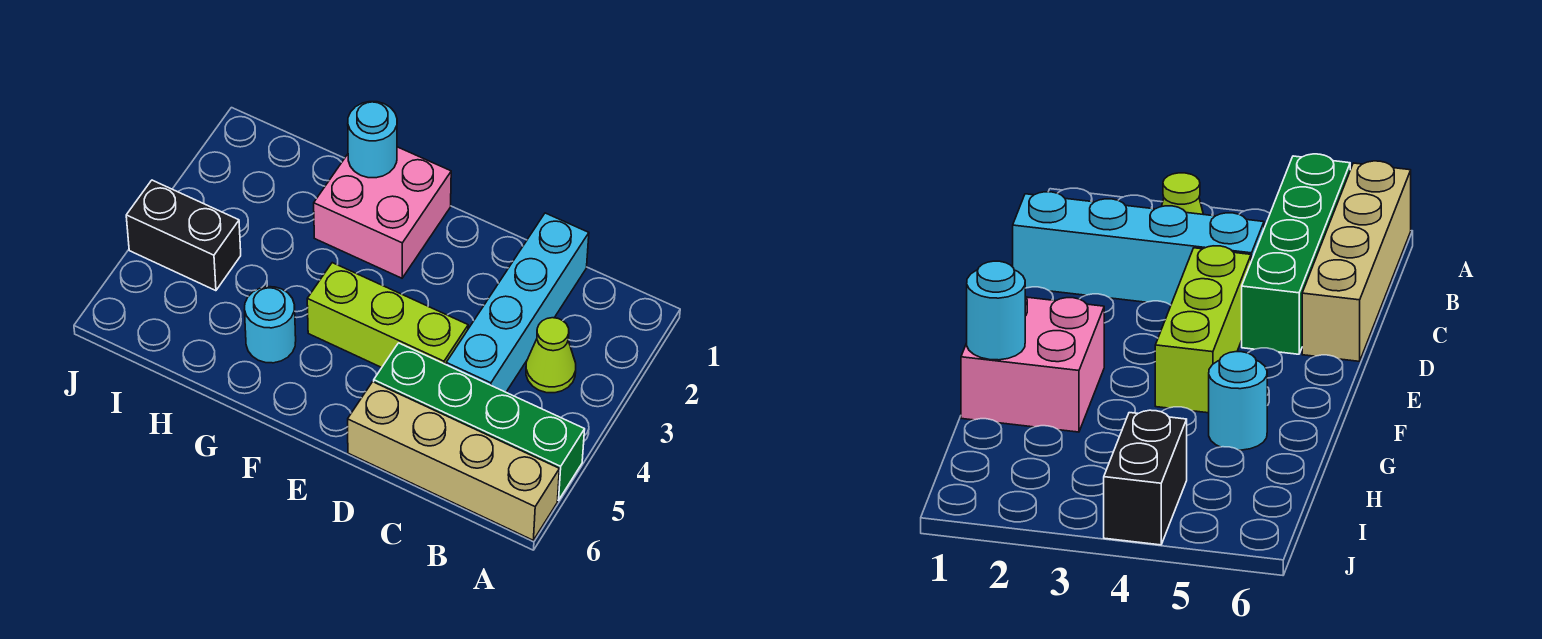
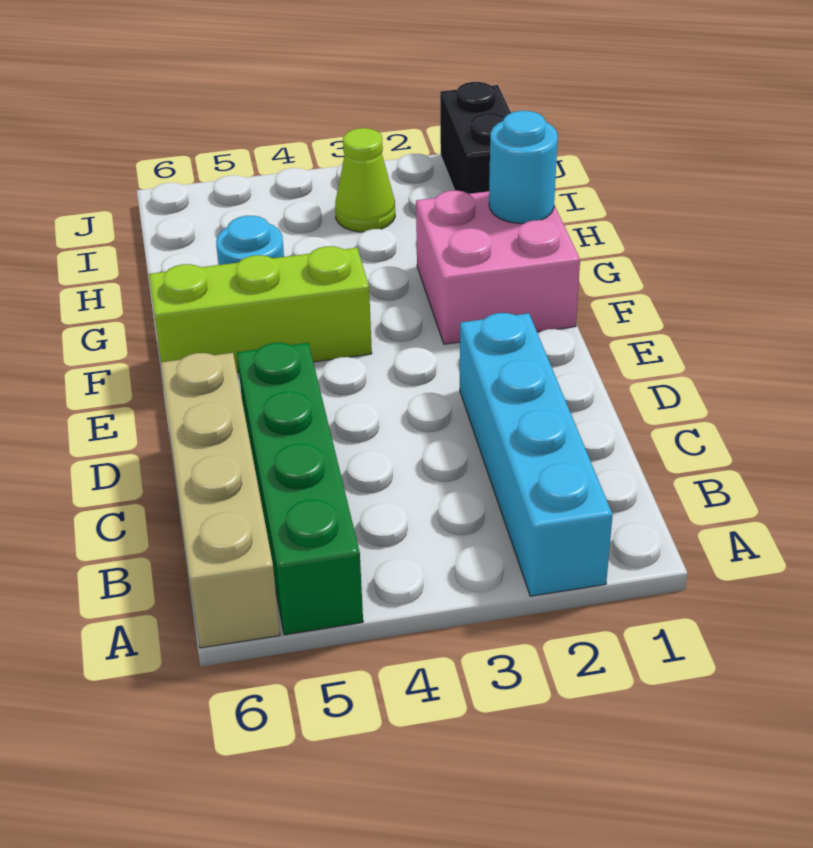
lime cone B3 level 1 -> lime cone I3 level 1
cyan brick C1:C4 level 1 -> cyan brick A2:D2 level 1
lime brick D4:F4 level 1 -> lime brick F4:F6 level 1
black brick I4:J4 level 1 -> black brick I1:J1 level 1

